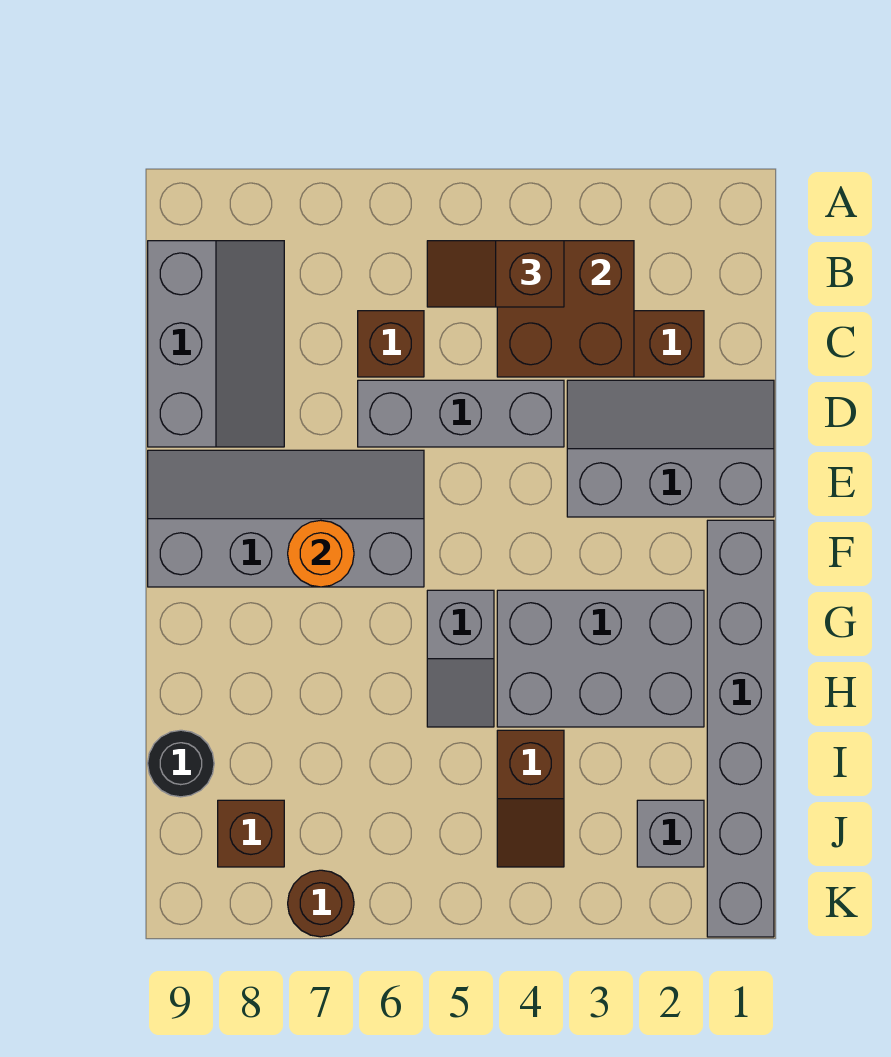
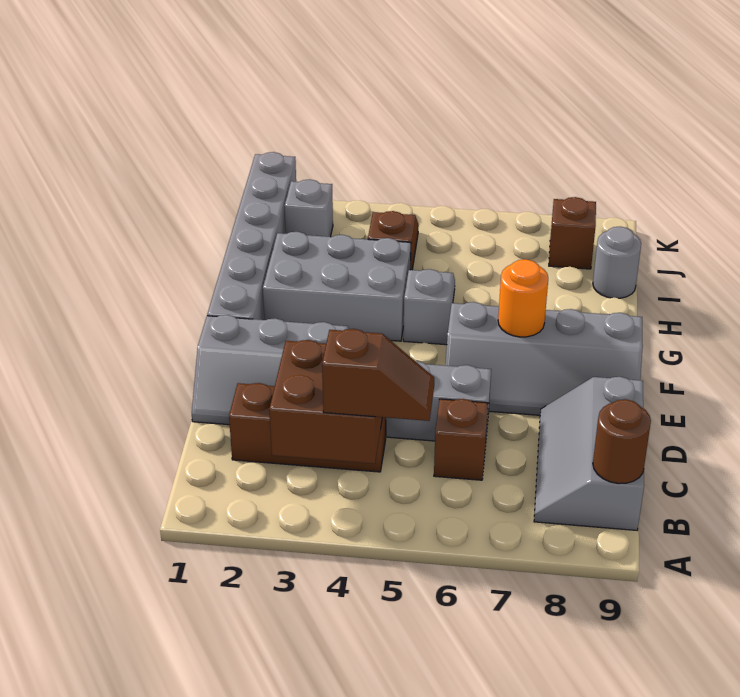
black round brick I9 level 1 -> grey round brick I9 level 1
brown round brick K7 level 1 -> brown round brick B9 level 2

